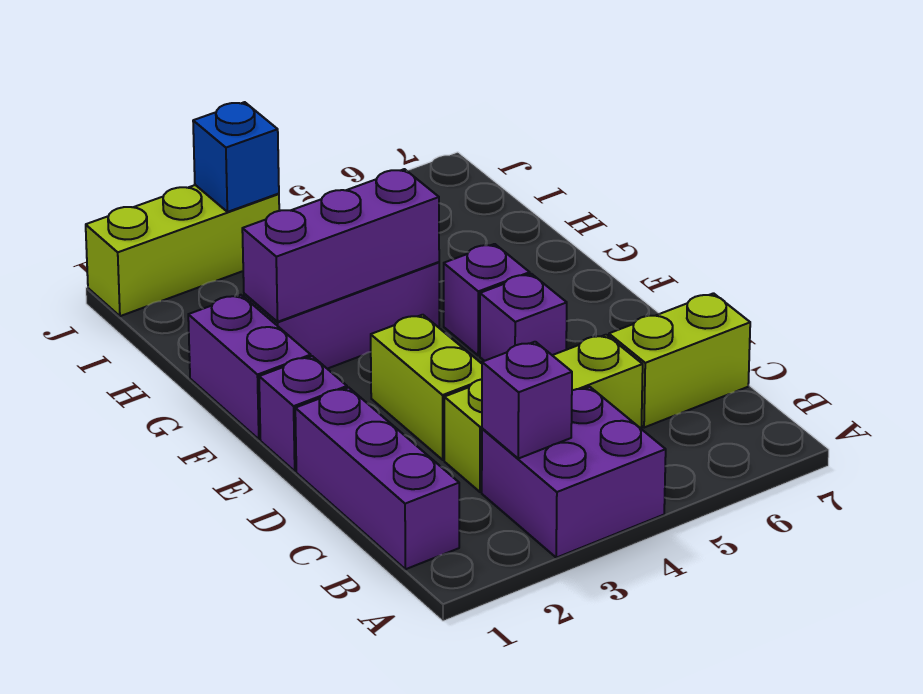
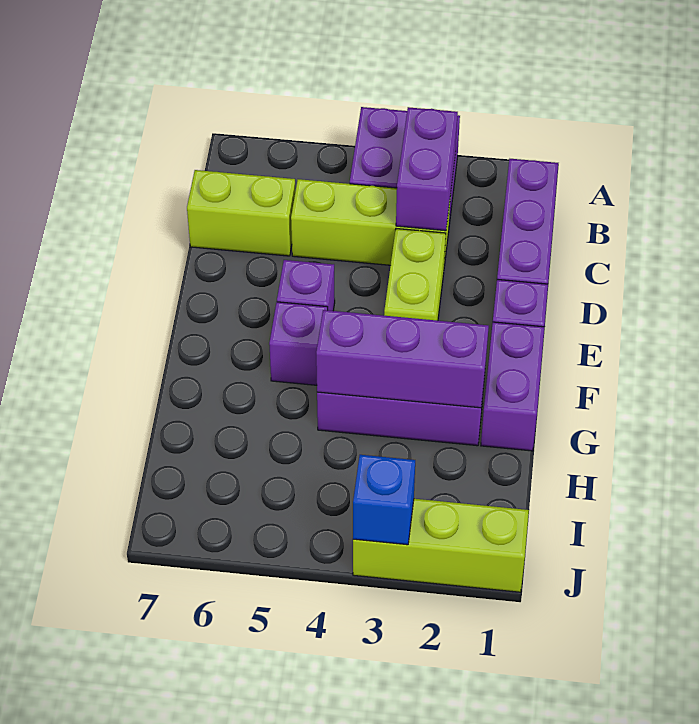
purple brick B3 level 2 -> purple brick B3:C3 level 2

